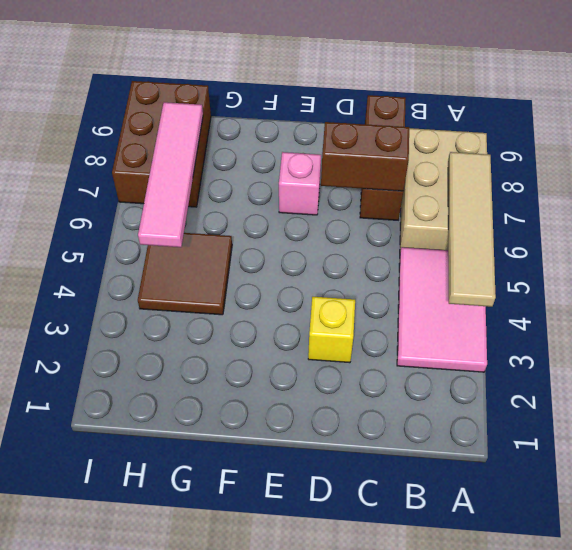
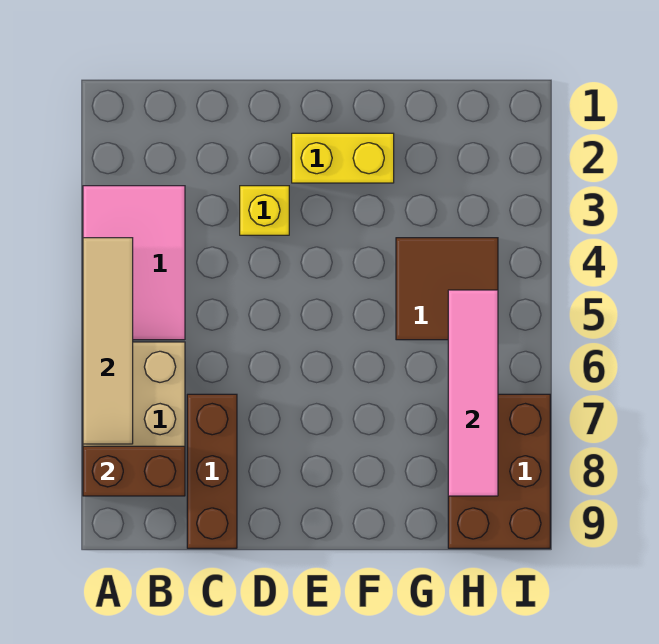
brown brick C7:D7 level 2 -> brown brick A8:B8 level 2
none -> yellow brick E2:F2 level 1
pink brick E7 level 1 -> none

